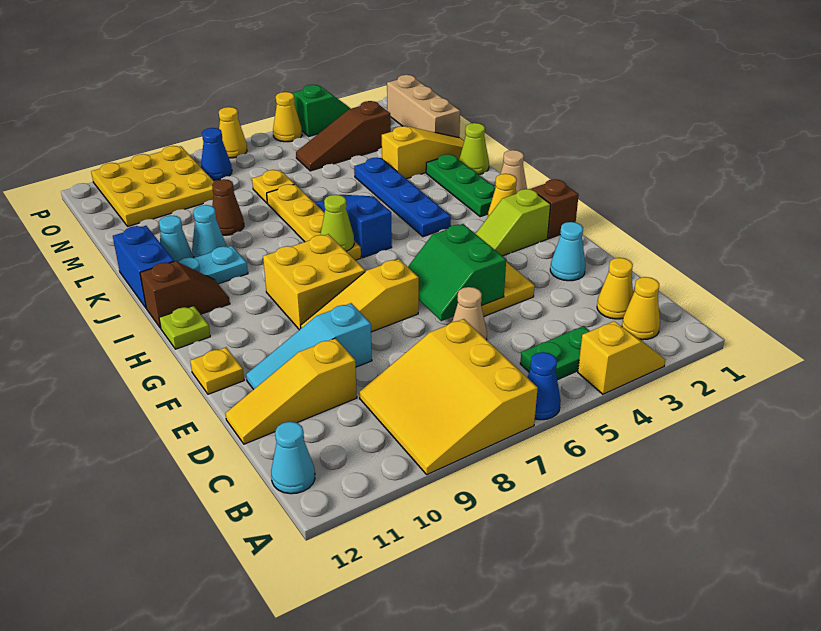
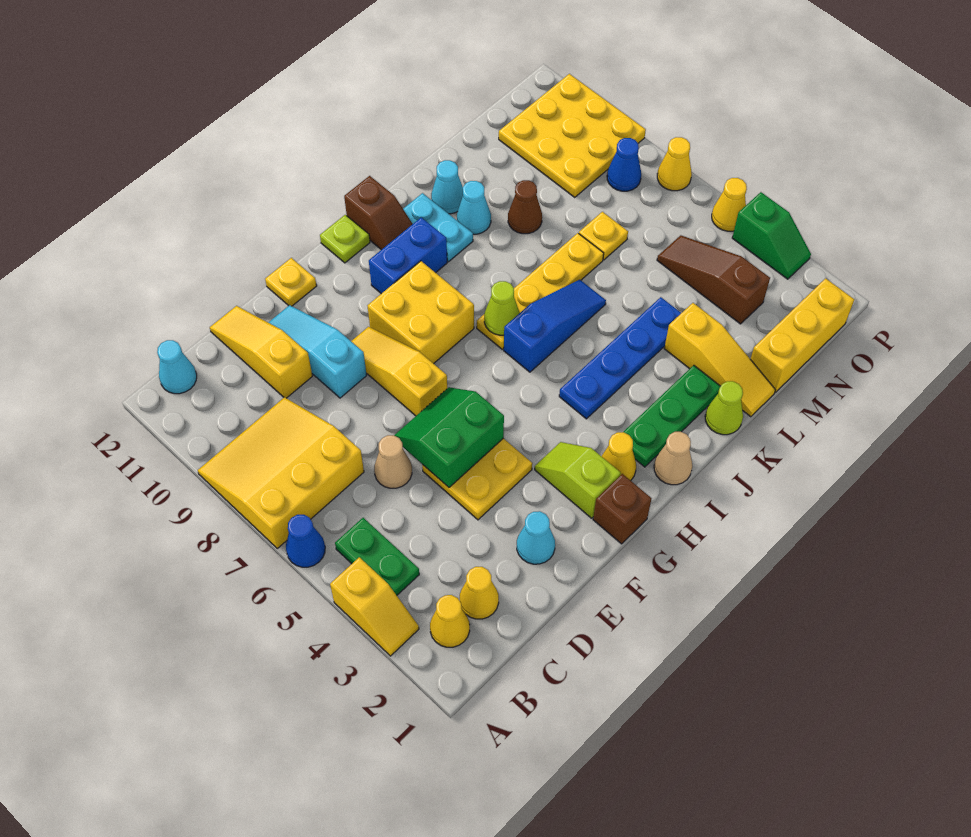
blue brick J12:K12 level 1 -> blue brick H10:I10 level 1
tan brick M1:O1 level 1 -> yellow brick M1:O1 level 1

